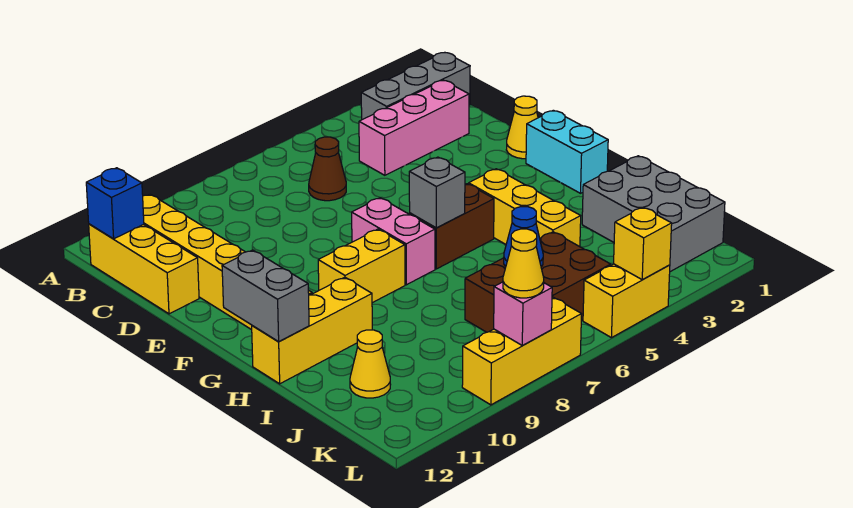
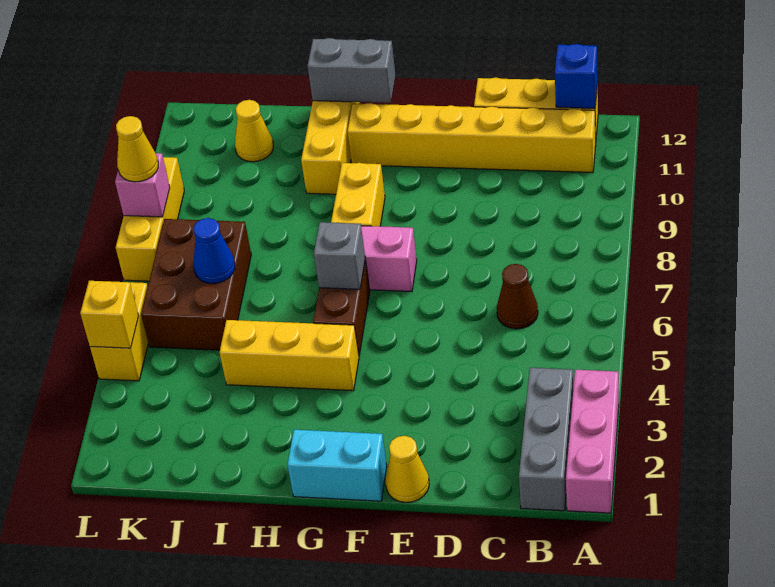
pink brick C2:C4 level 1 -> pink brick A1:A3 level 1
grey brick I1:K2 level 1 -> none

